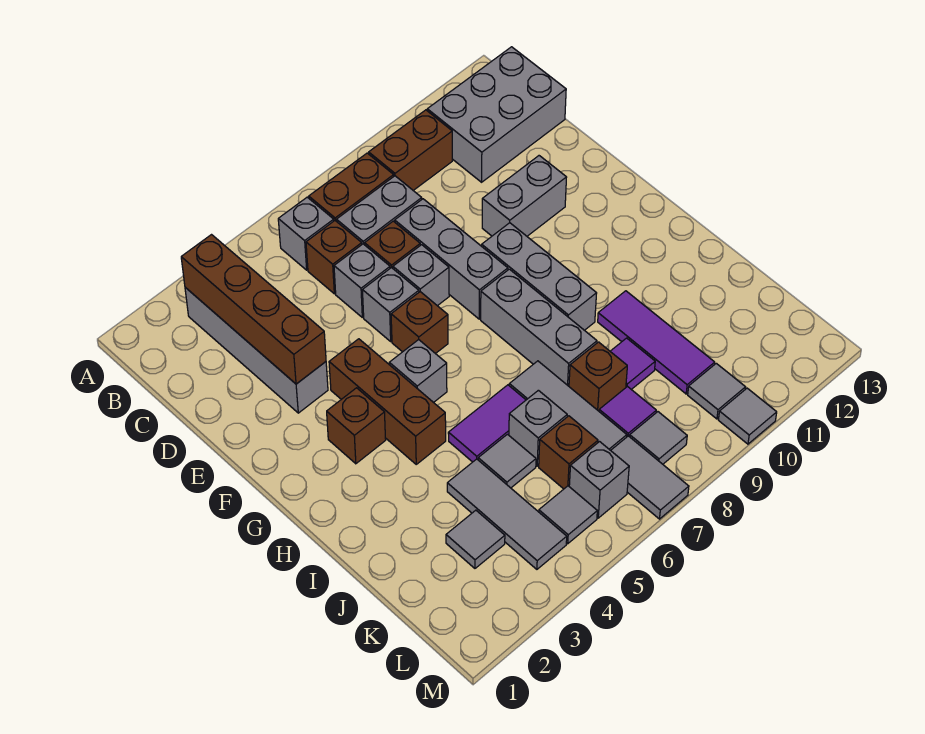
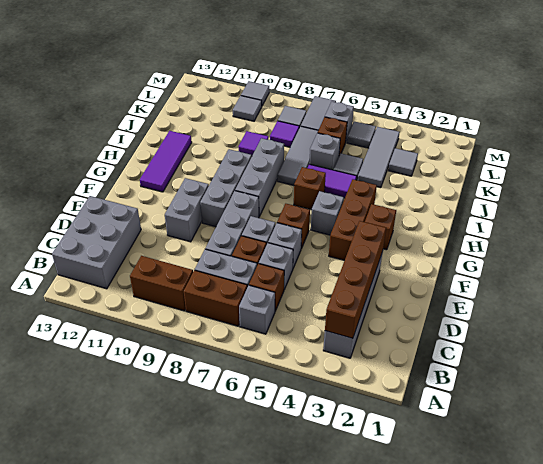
grey brick B11:C13 level 1 -> grey brick B12:D13 level 1
grey brick E10:E11 level 1 -> grey brick E10:F10 level 1
purple tile I10:K10 level 1 -> purple tile G12:I12 level 1
brown brick J8 level 1 -> brown brick H6 level 1

